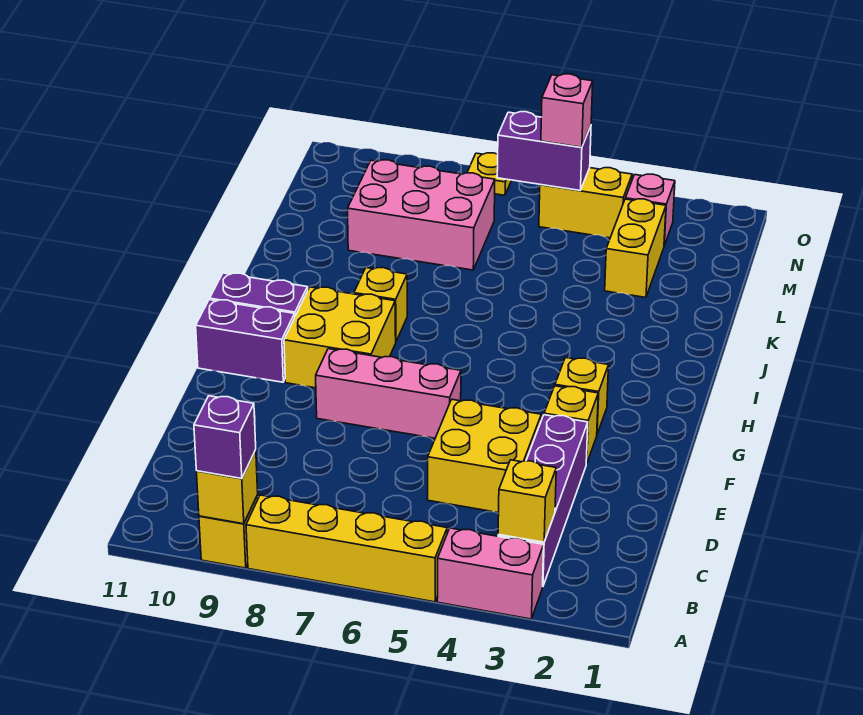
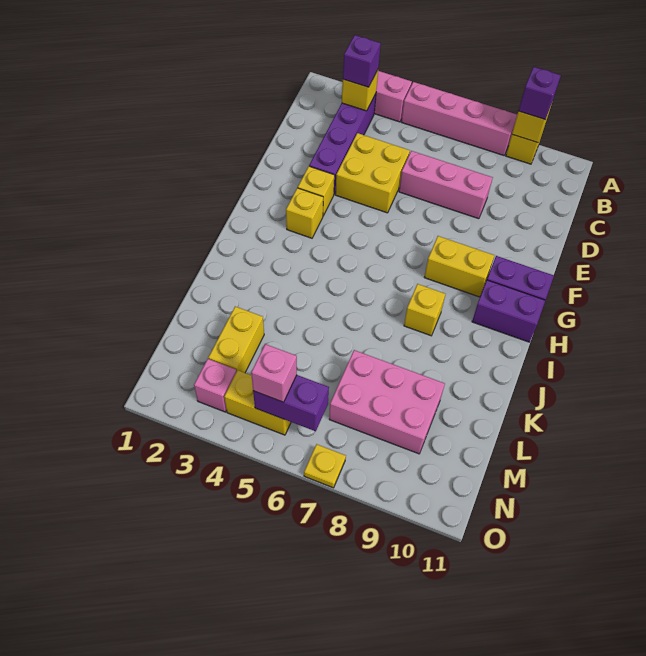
yellow brick A5:A8 level 1 -> pink brick A5:A8 level 1
none -> purple brick B3 level 3
pink brick F6:F8 level 1 -> pink brick D6:D8 level 1
yellow brick G8:H9 level 1 -> yellow brick G8:G9 level 1

